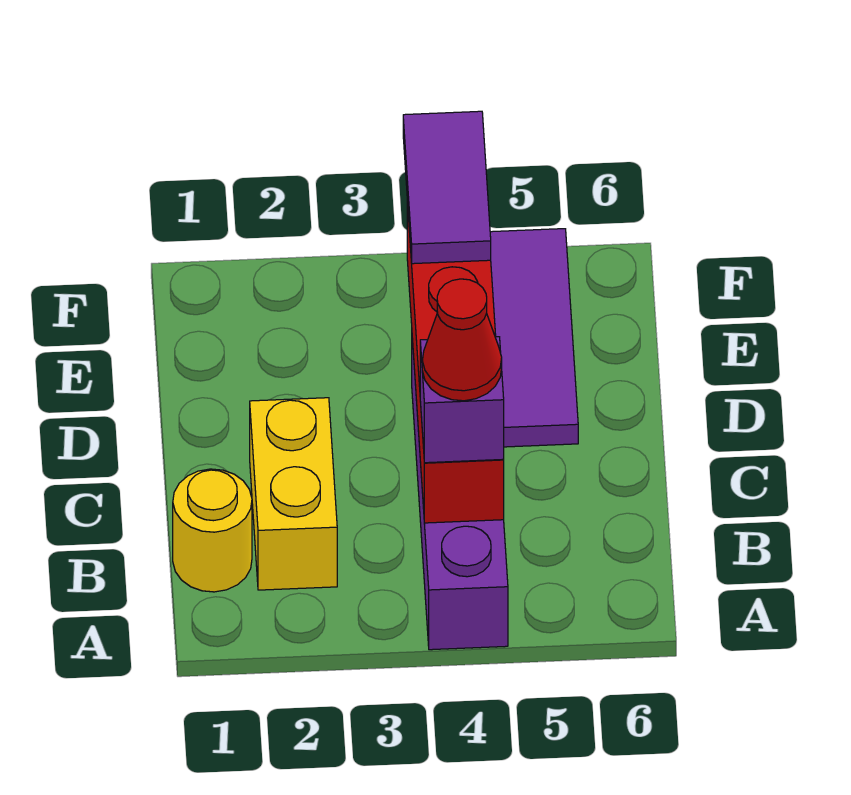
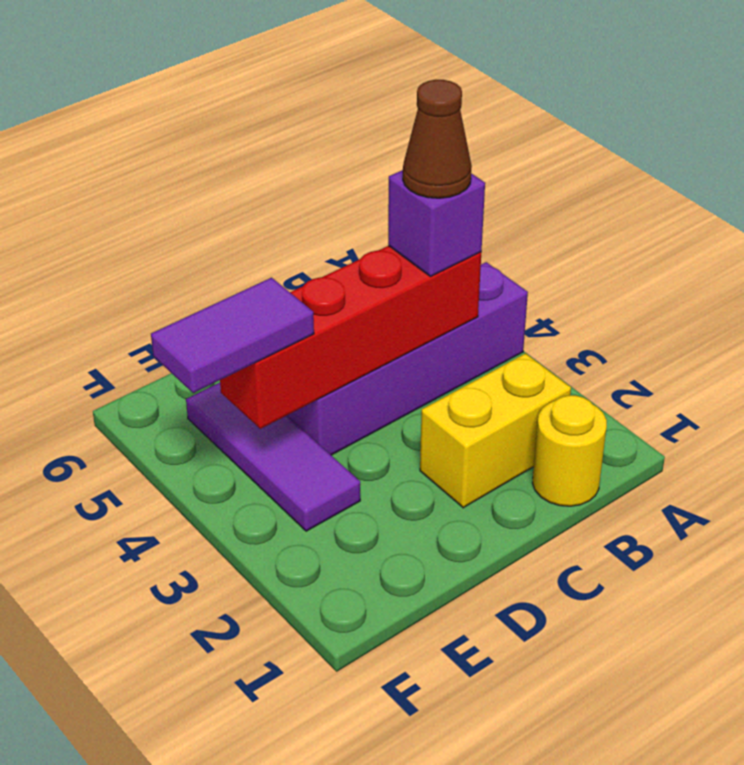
red cone B4 level 4 -> brown cone B4 level 4
purple tile D5:F5 level 1 -> purple tile E3:E5 level 1

